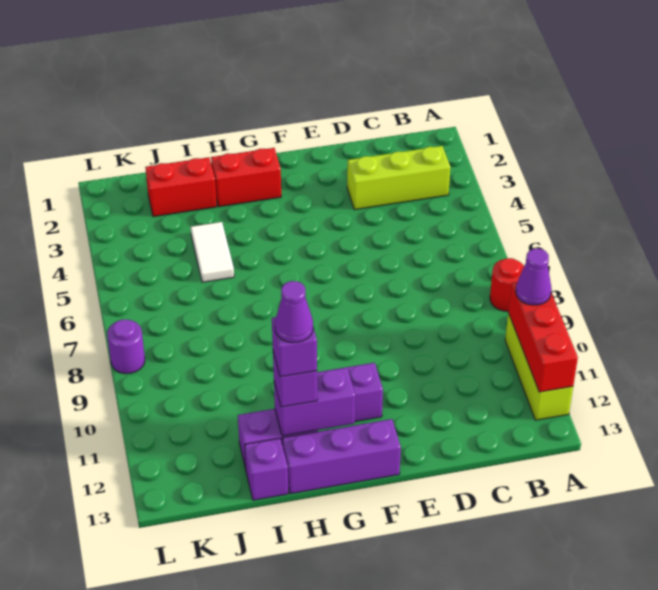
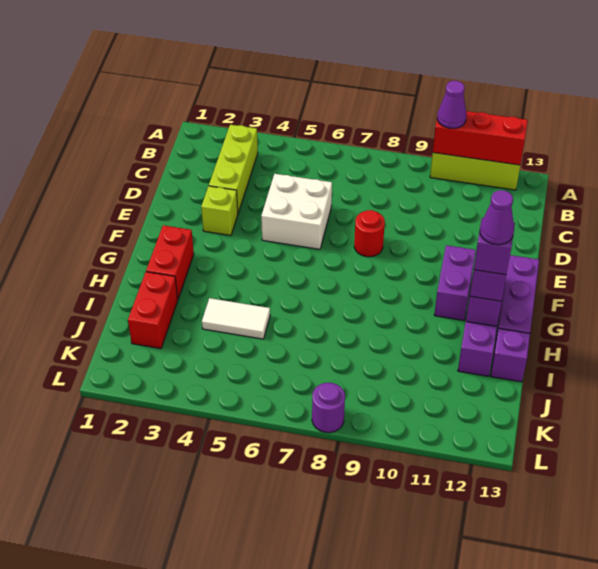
red round brick A8 level 1 -> red round brick E8 level 1
none -> white brick D5:E6 level 1
none -> lime brick E3 level 1

